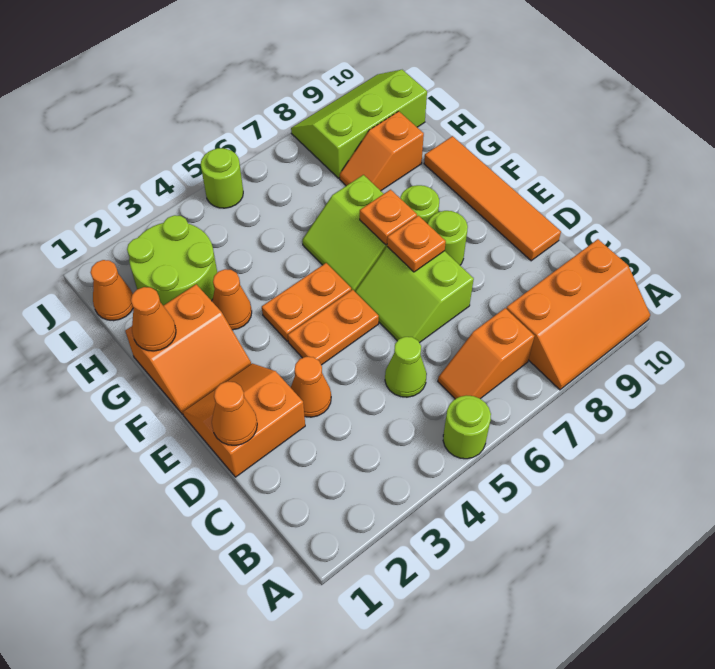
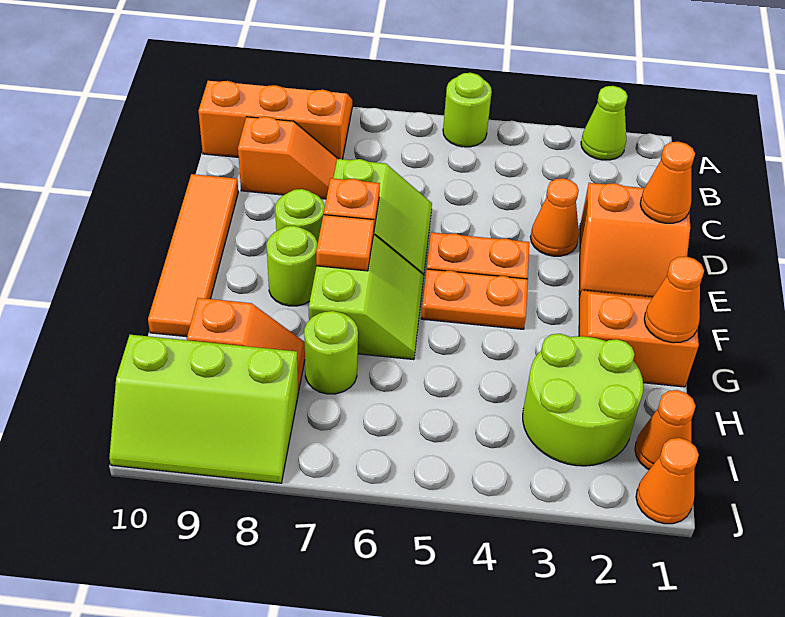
orange slope B6:B7 level 1 top 7 -> orange slope C8:C9 level 1 top 9
lime cone C5 level 1 -> lime cone A2 level 1
orange plate F7 level 2 -> orange tile F7 level 2
orange cone G3 level 1 -> orange cone J1 level 1
lime round brick J5 level 1 -> lime round brick H7 level 1

